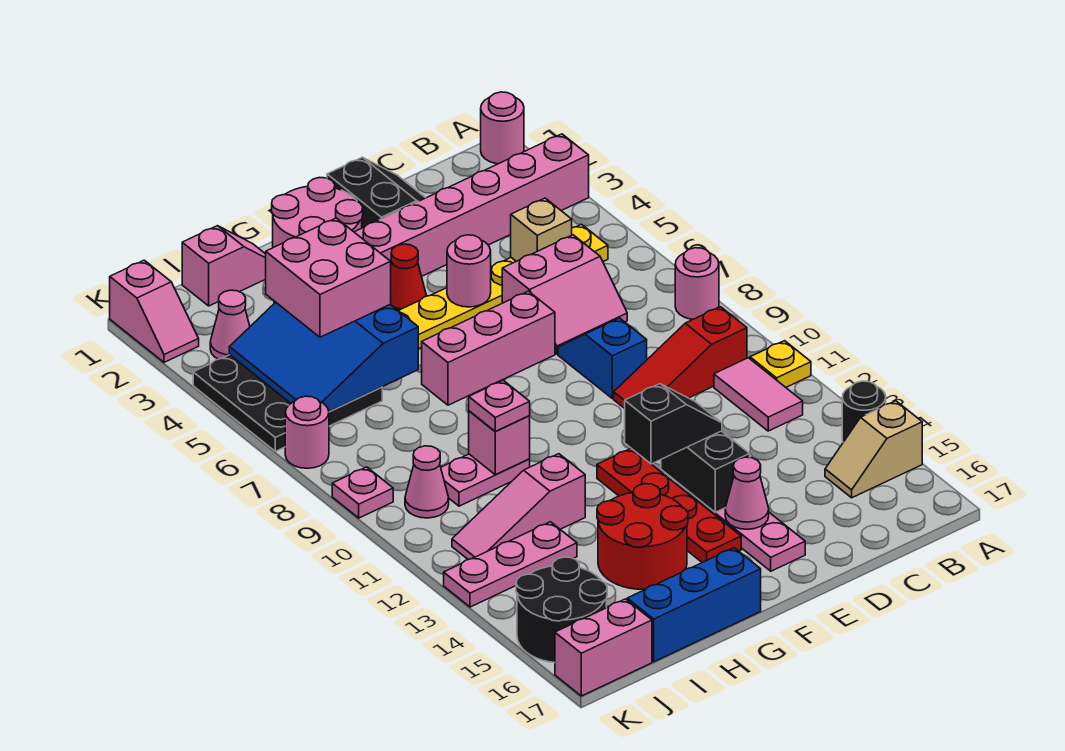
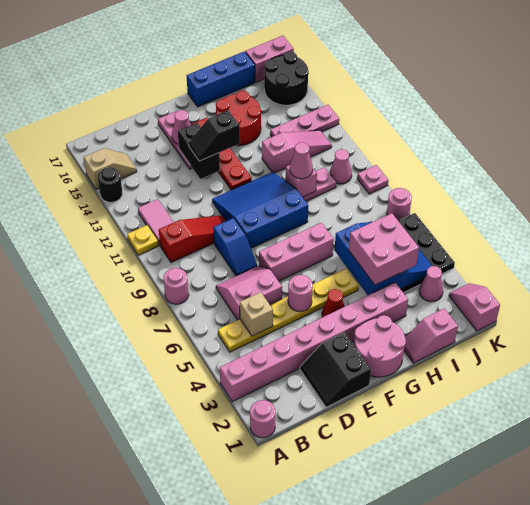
none -> blue slope E9:G11 level 1 top 9
pink plate H10 level 3 -> pink cone H10 level 3

